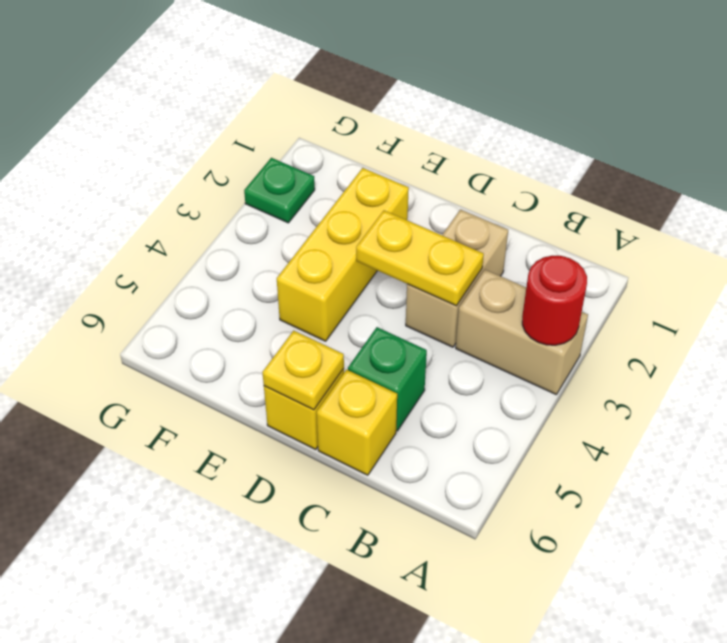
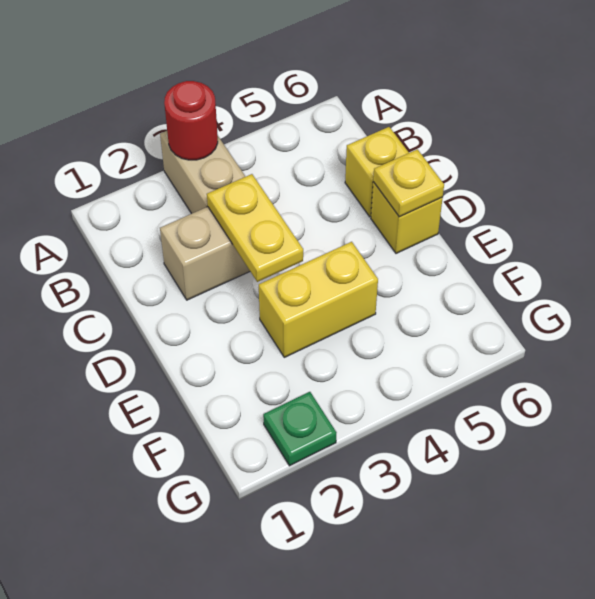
green brick C5 level 1 -> none
yellow brick E2:E4 level 1 -> yellow brick E3:E4 level 1

